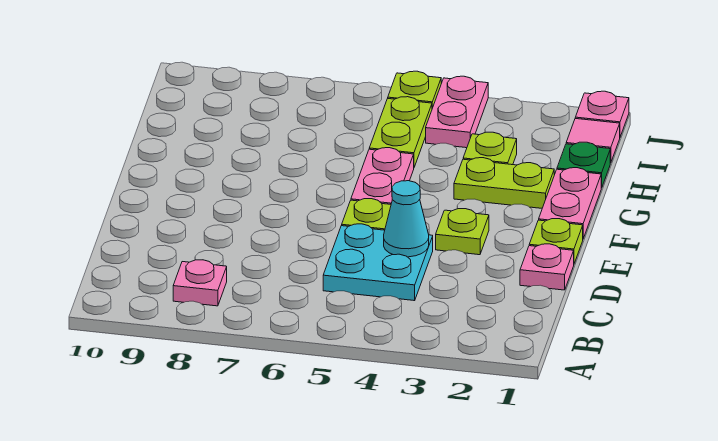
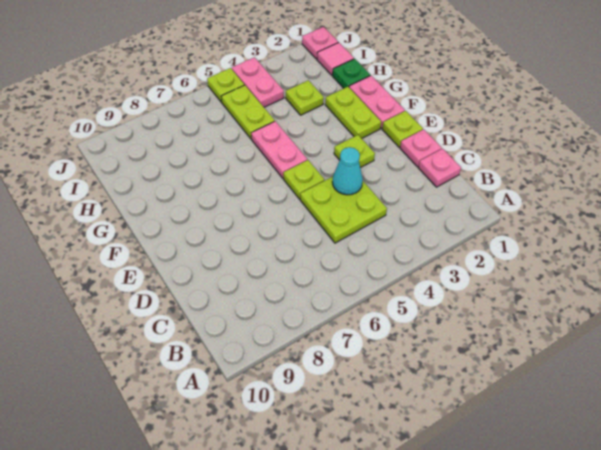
pink plate B8 level 1 -> pink plate C1 level 1
cyan plate C4:D5 level 1 -> lime plate C4:D5 level 1
lime plate G2:G3 level 1 -> lime plate F2:G2 level 1

